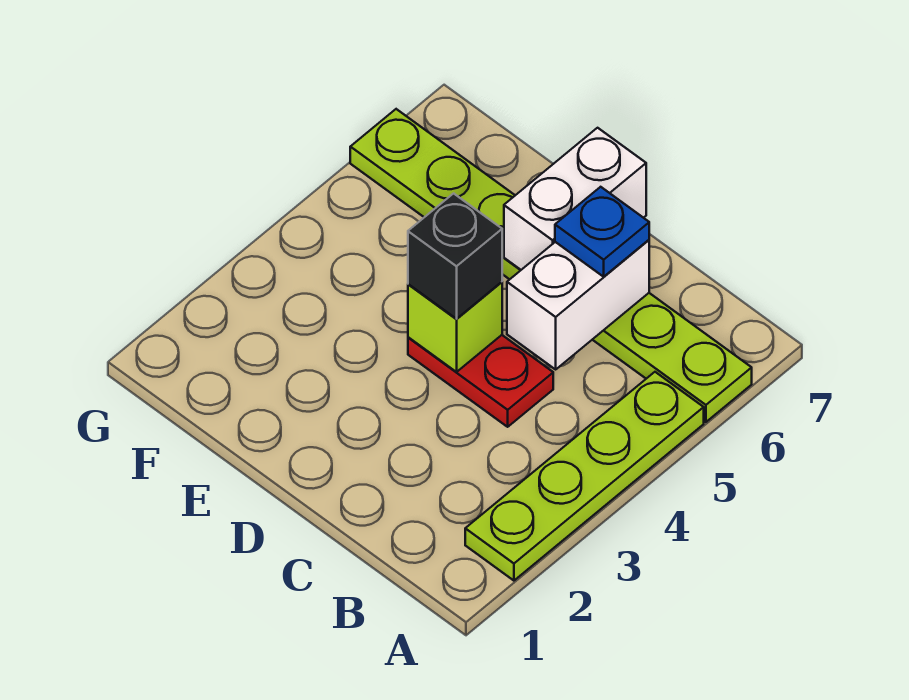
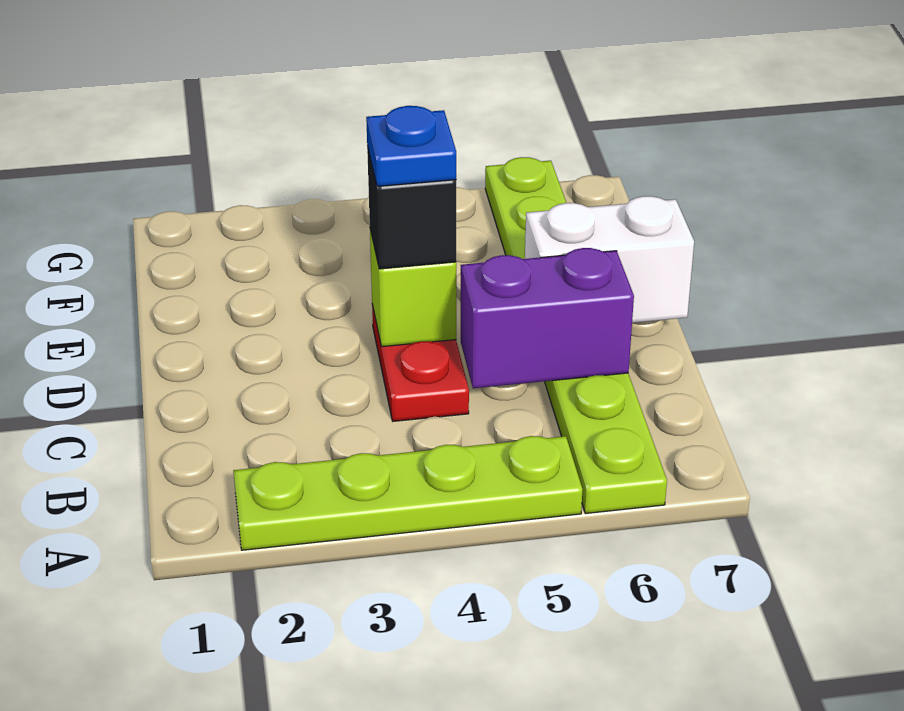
white brick C5:C6 level 2 -> purple brick C5:C6 level 2
blue plate C6 level 3 -> blue plate D4 level 4

